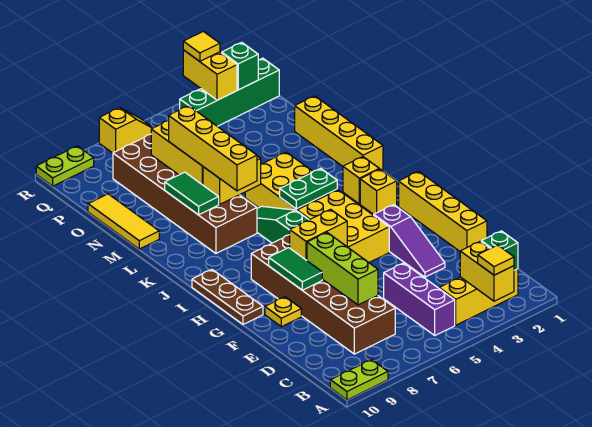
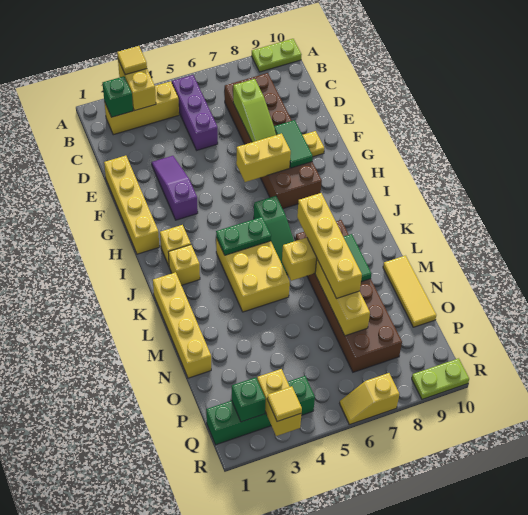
lime brick D7:F7 level 2 -> lime slope D7:F7 level 2 top D
yellow brick G4:I5 level 1 -> none
brown plate G10:I10 level 1 -> none

